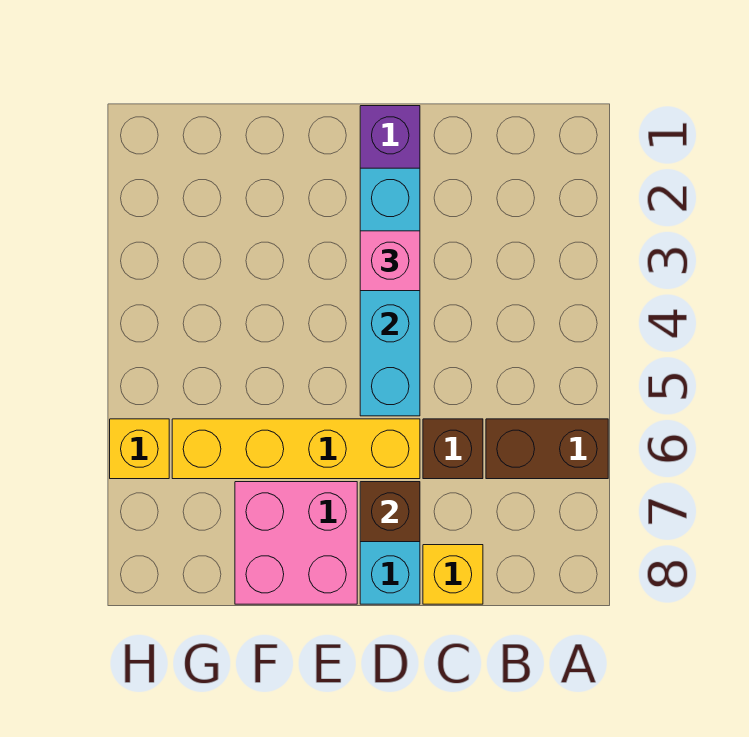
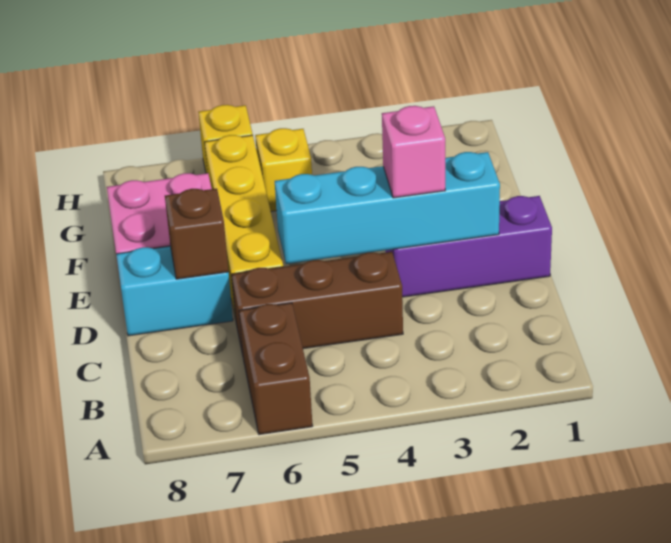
brown brick C6 level 1 -> brown brick C4:C6 level 1
yellow brick C8 level 1 -> yellow brick G5 level 1

